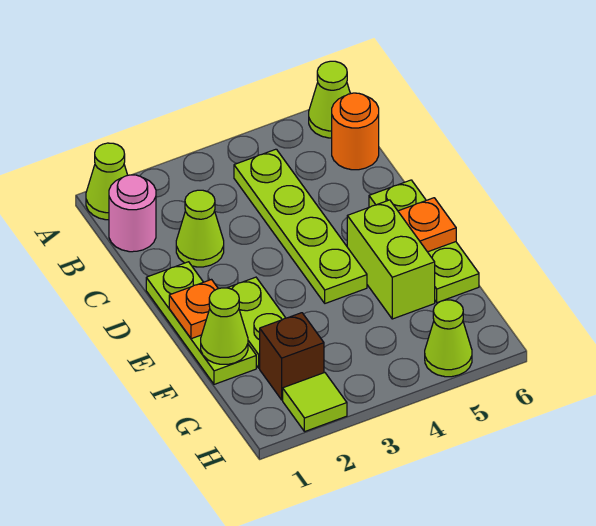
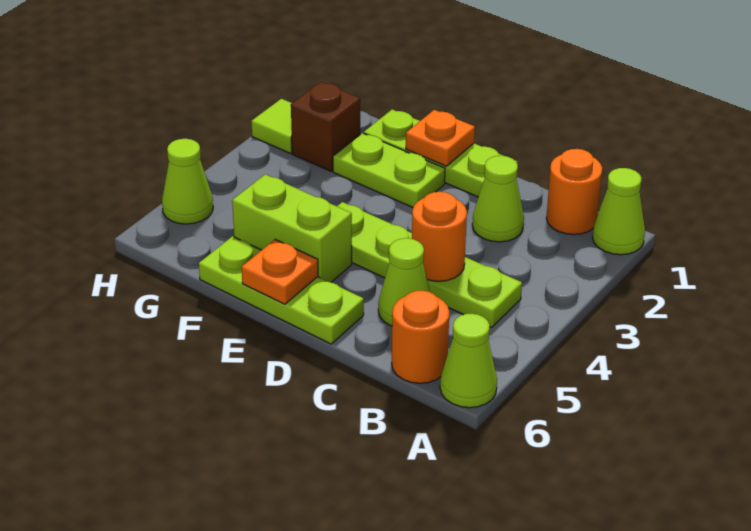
pink round brick B1 level 1 -> orange round brick B1 level 1
none -> orange round brick C4 level 2
lime cone F1 level 2 -> lime cone C5 level 1

